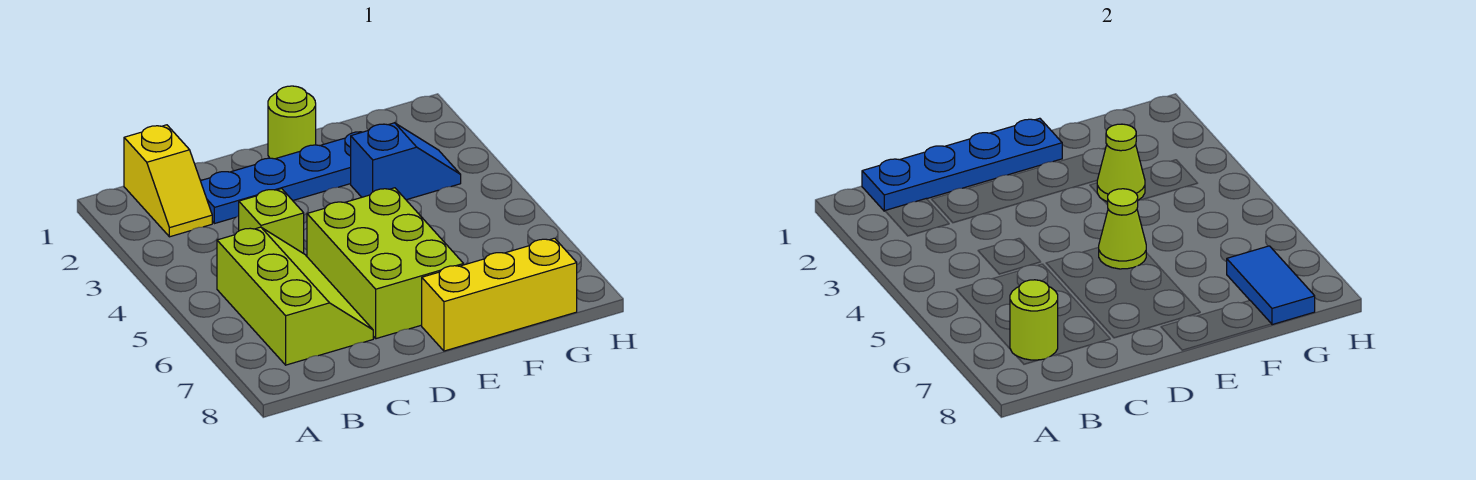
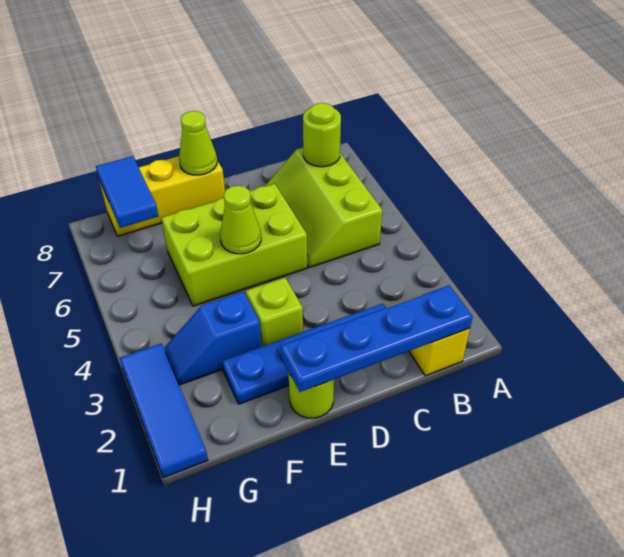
lime brick C4 level 1 -> lime brick E3 level 1
lime brick D5:E7 level 1 -> lime brick D5:F6 level 1
lime cone F3 level 2 -> lime cone E8 level 2
none -> blue tile H1:H3 level 1

